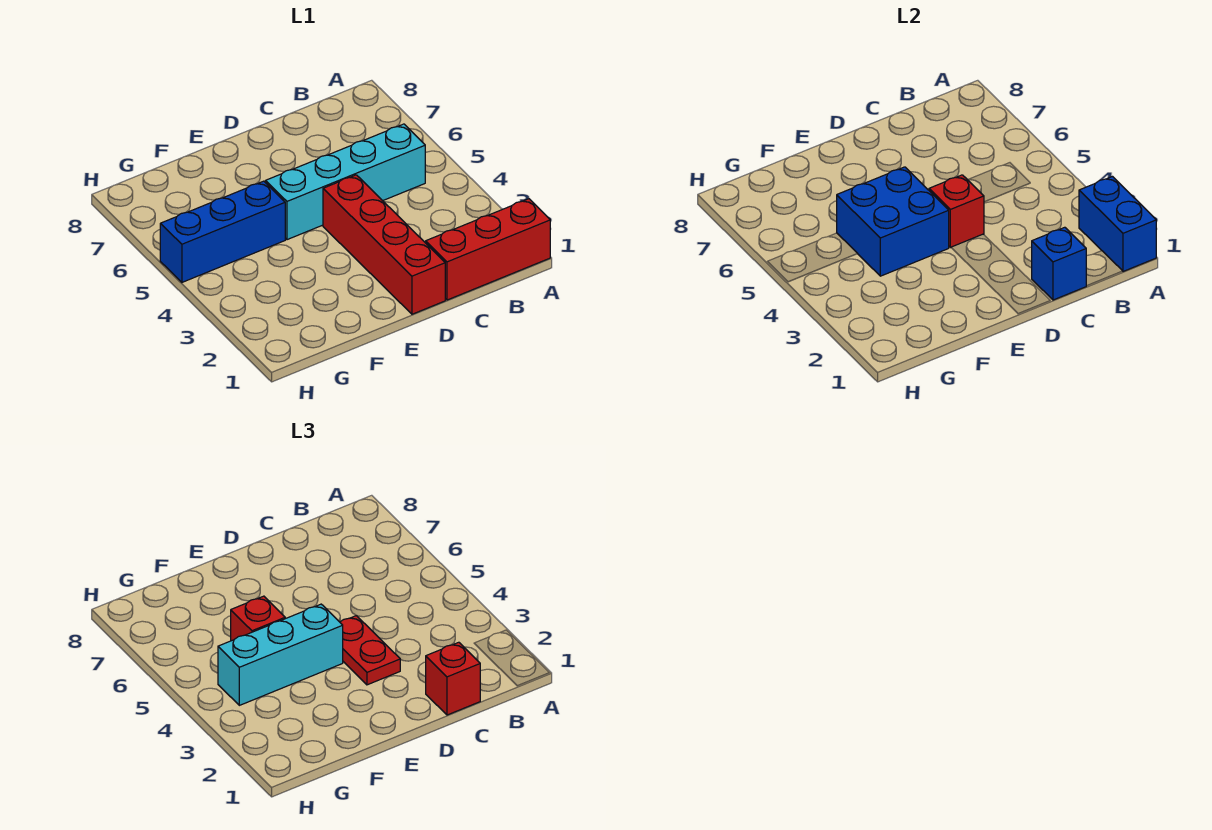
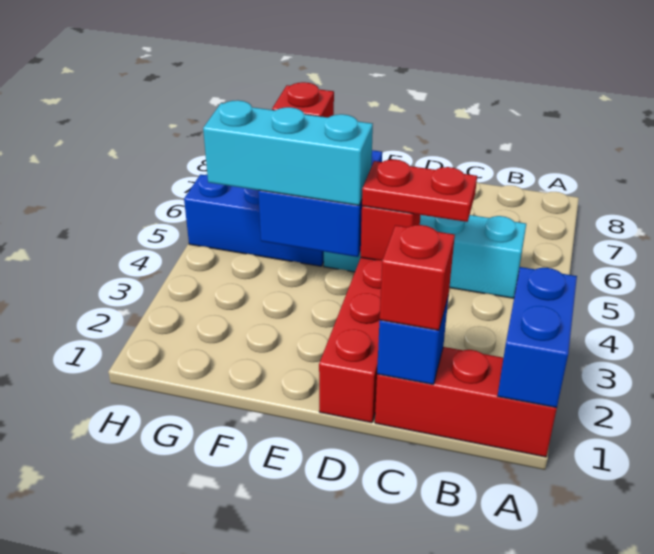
red plate D3:D4 level 3 -> red plate C4:D4 level 3

